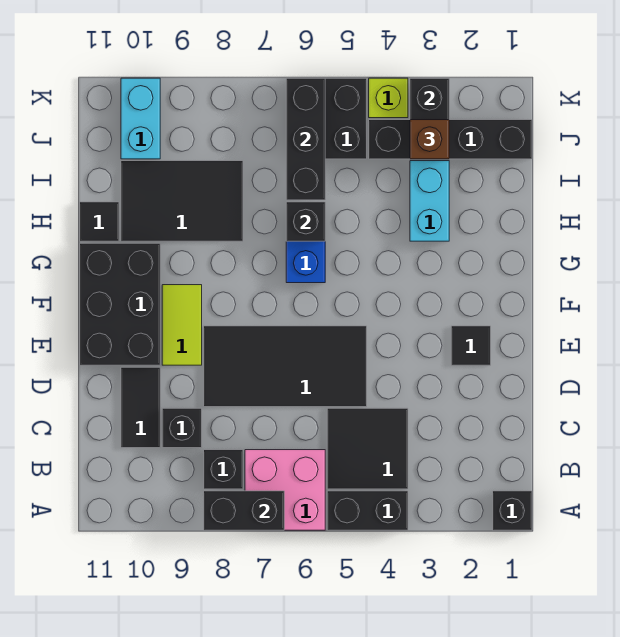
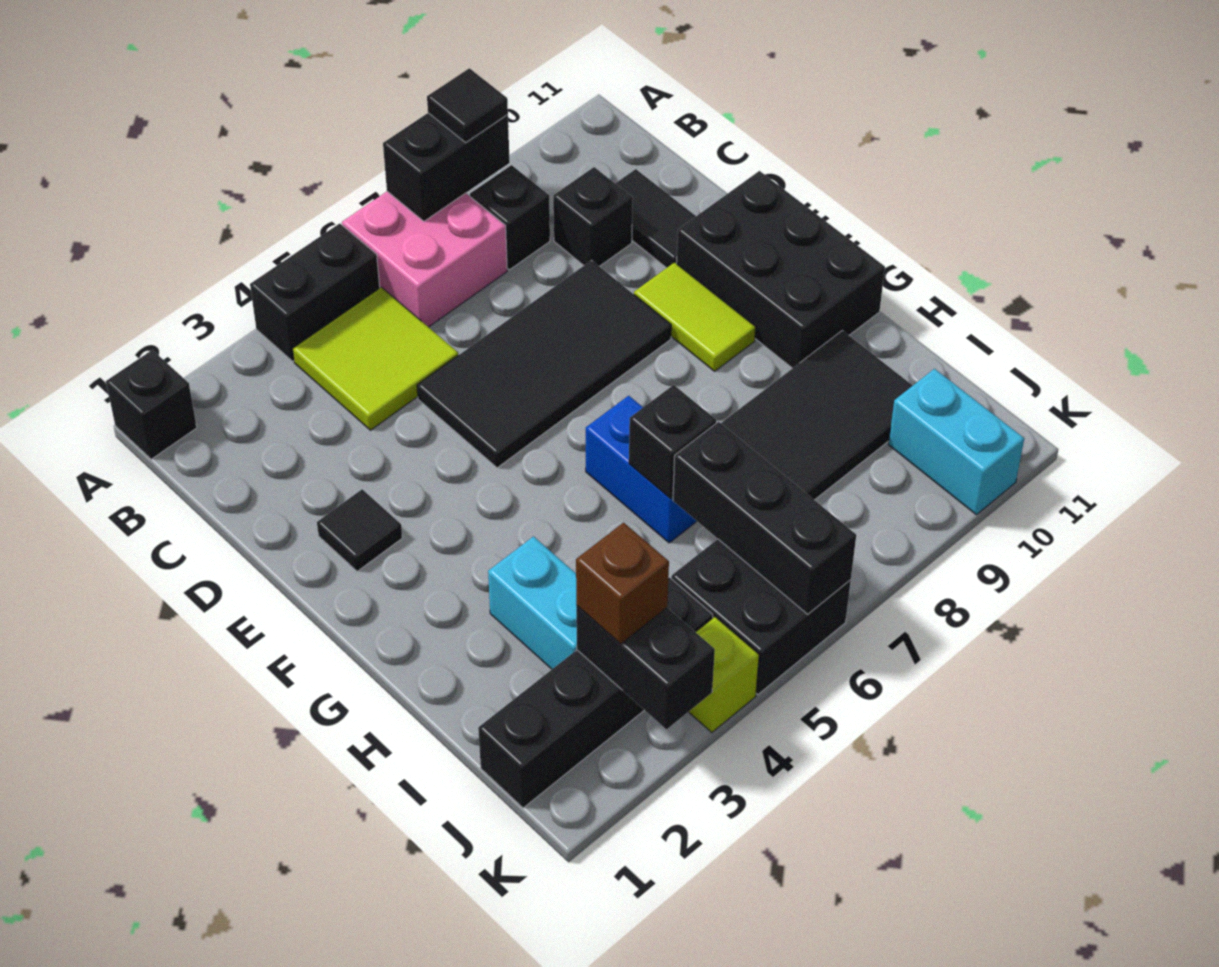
black tile B4:C5 level 1 -> lime tile B4:C5 level 1
black tile H11 level 1 -> black tile A8 level 3

